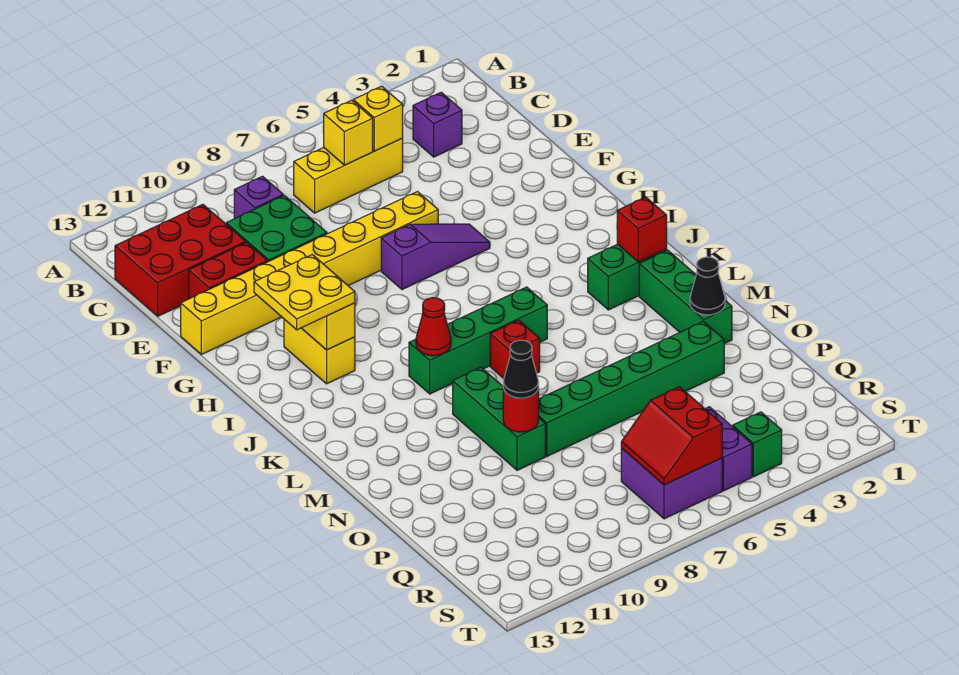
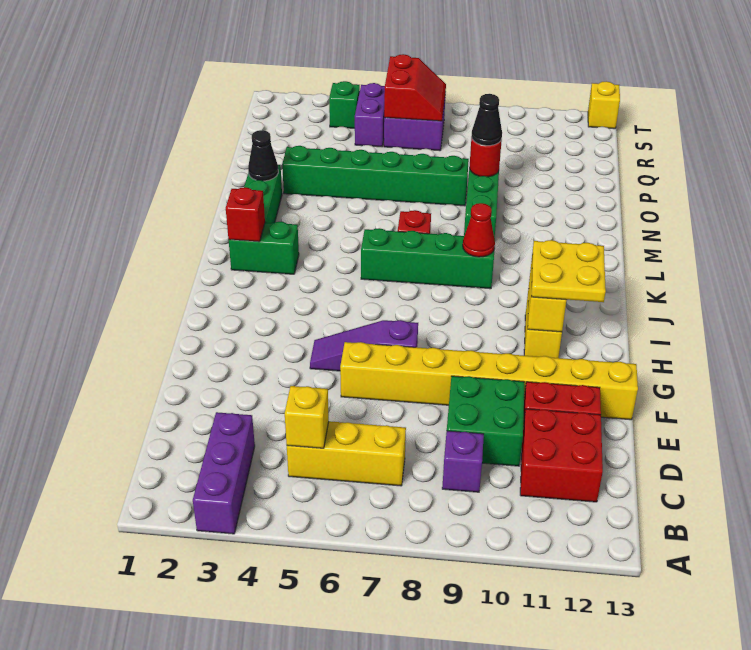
purple brick C3 level 1 -> purple brick A3:C3 level 1
yellow brick C6 level 2 -> yellow brick T13 level 1
red brick C11:D13 level 1 -> red brick C11:D12 level 1

